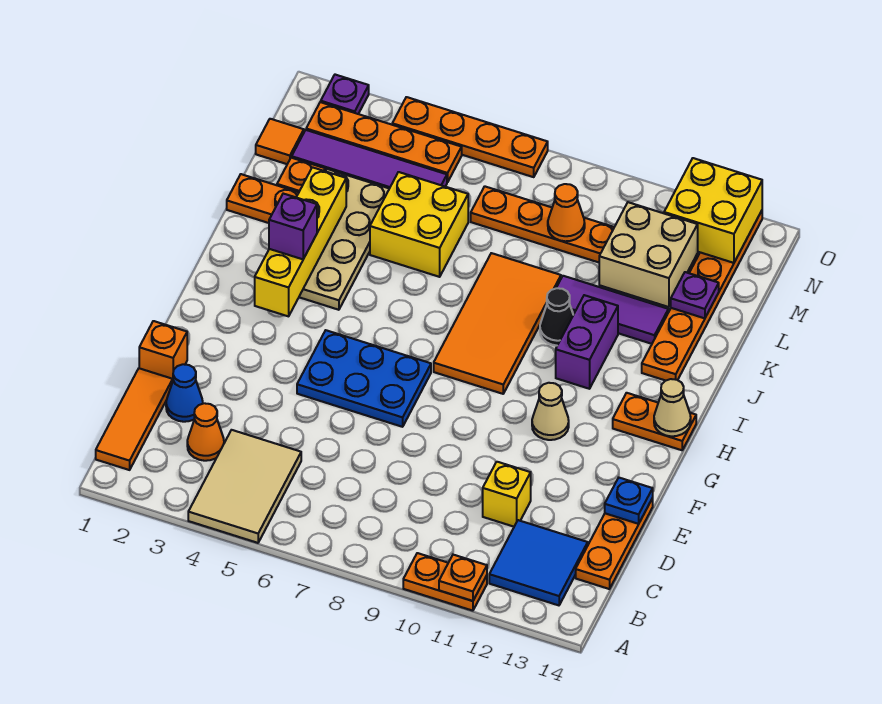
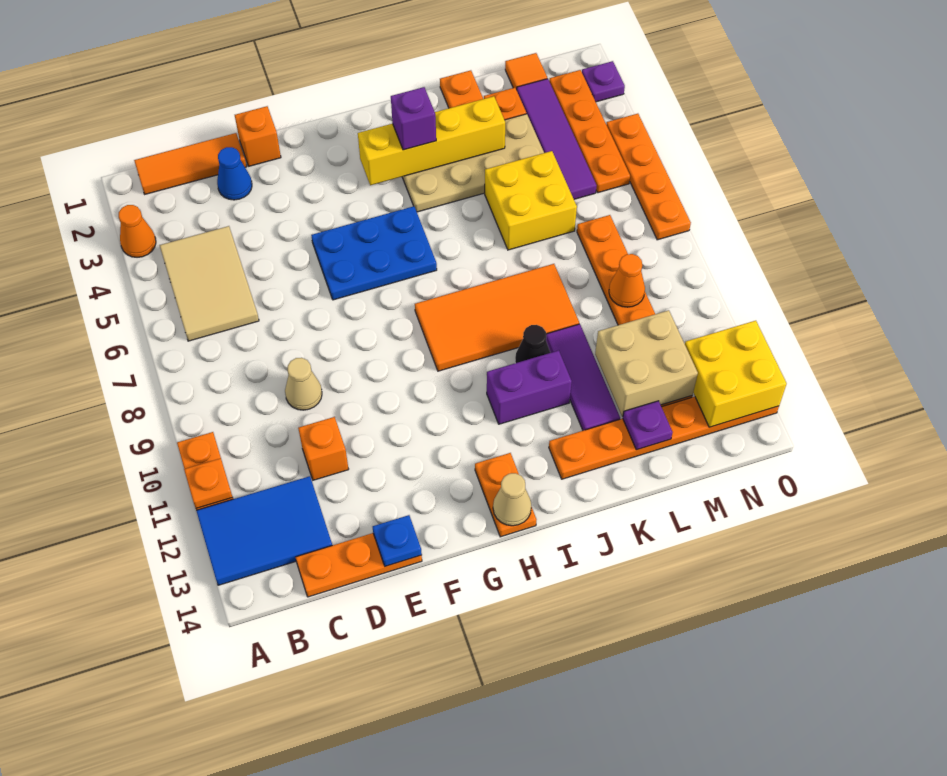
tan tile A4:C5 level 1 -> tan tile B4:C6 level 1
blue tile B12:C13 level 1 -> blue tile A12:C13 level 1
orange cone C3 level 1 -> orange cone A3 level 1
yellow brick D11 level 1 -> orange brick D11 level 1
blue plate F5:G7 level 1 -> blue plate F5:H6 level 1
tan cone G11 level 1 -> tan cone D9 level 1

